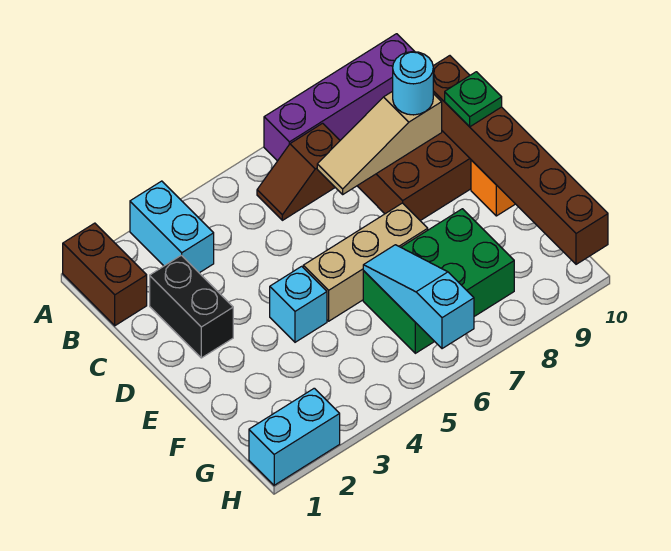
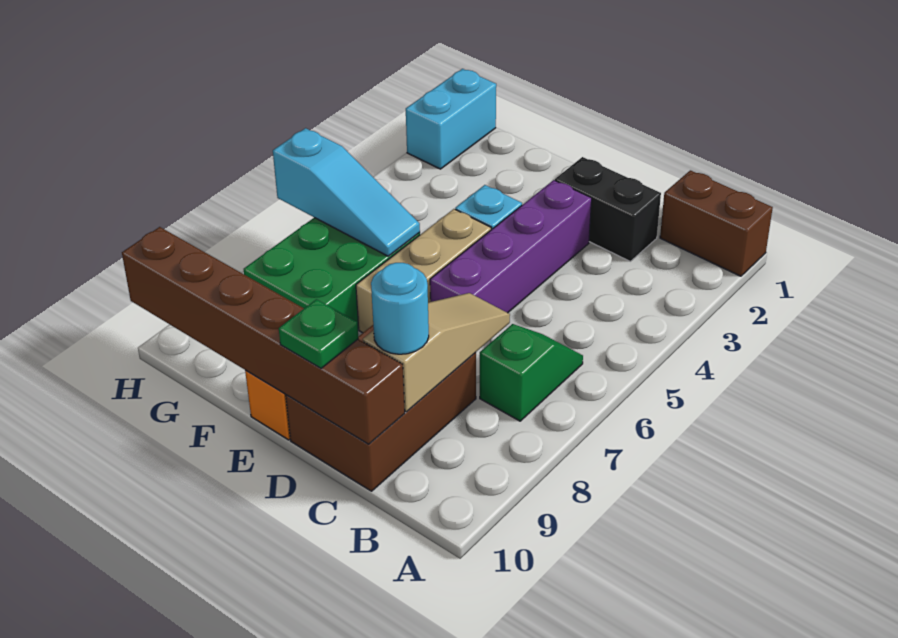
cyan brick A3:B3 level 1 -> none
purple brick A7:A10 level 1 -> purple brick D3:D6 level 1
brown slope B6:B7 level 1 top 7 -> green slope B6:B7 level 1 top 7

